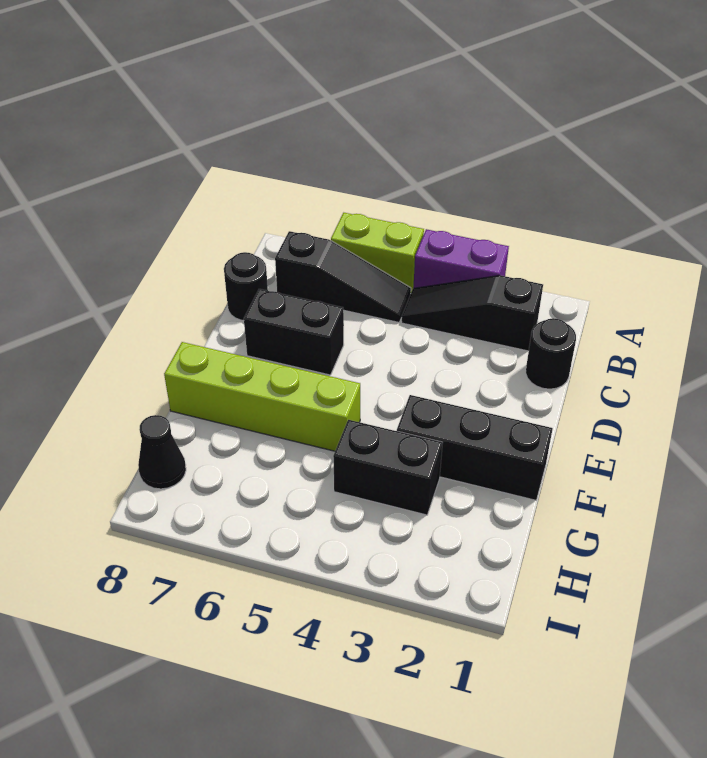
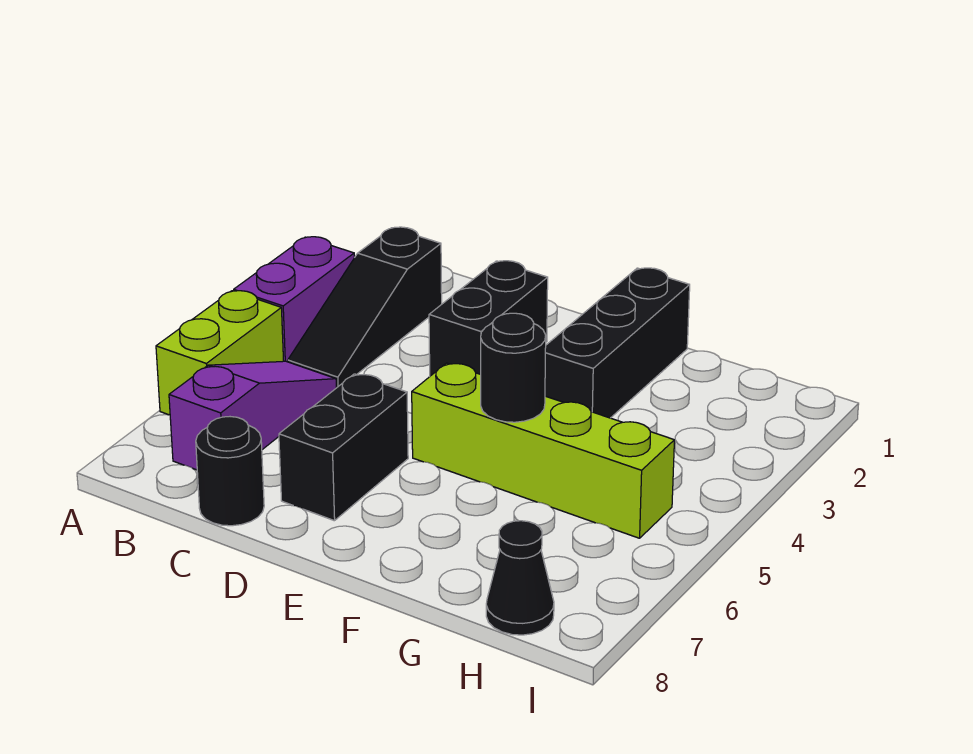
black slope B5:B7 level 1 top 7 -> purple slope B5:B7 level 1 top 7
black round brick C1 level 1 -> black round brick F5 level 2
lime brick F5:F8 level 1 -> lime brick E5:H5 level 1
black brick G3:G4 level 1 -> black brick D2:D3 level 1

